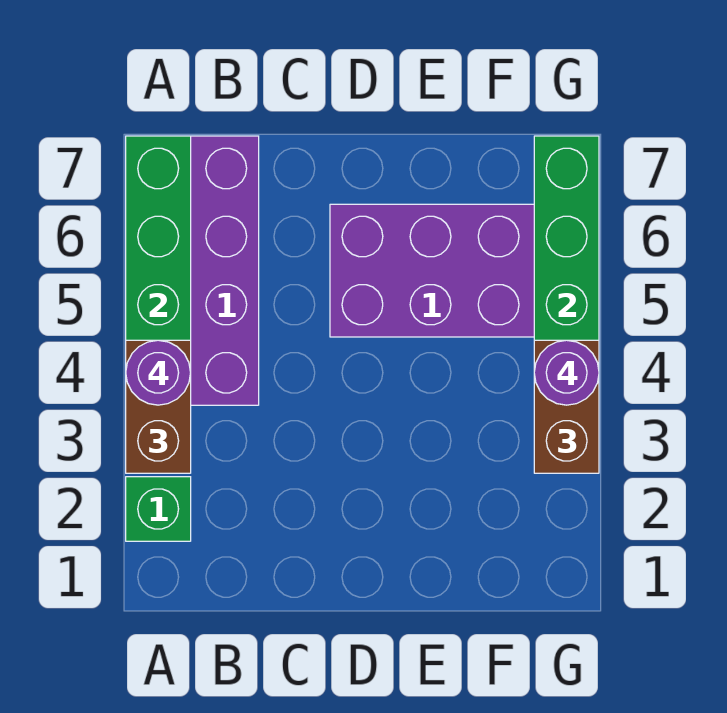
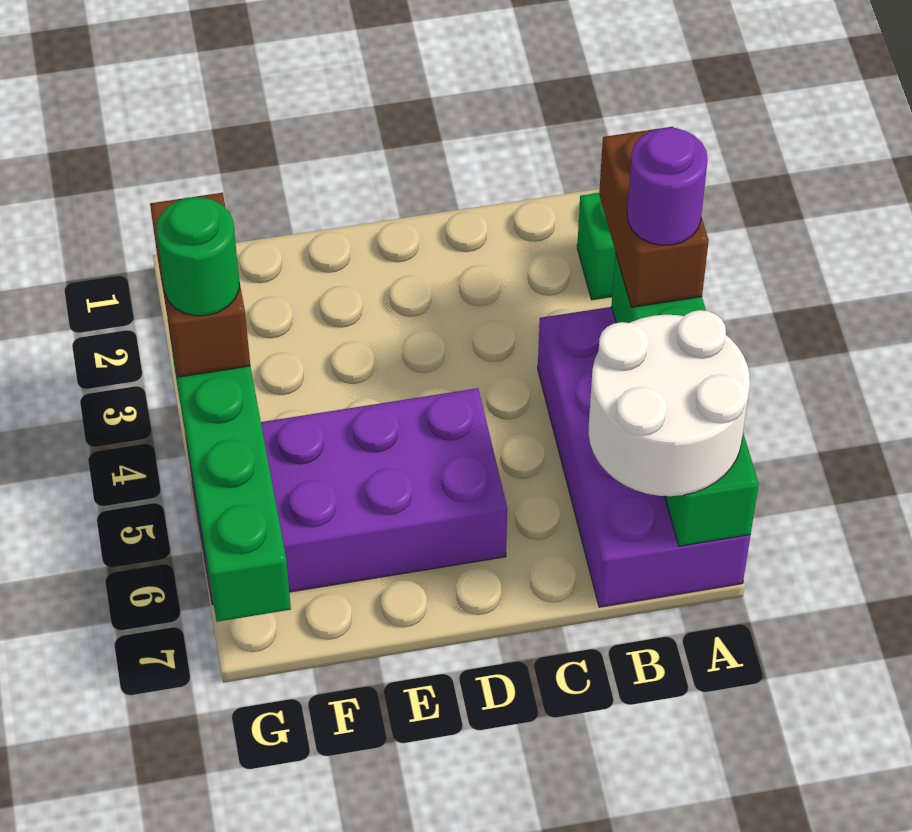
none -> white round brick A6:B7 level 3
purple round brick G4 level 4 -> green round brick G4 level 4

